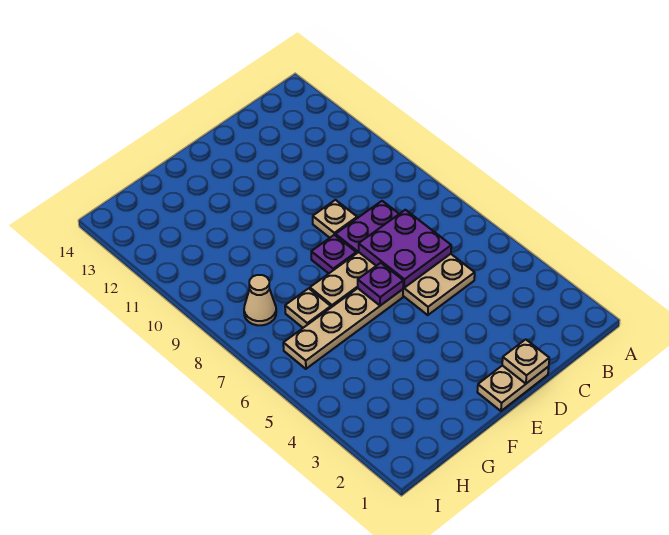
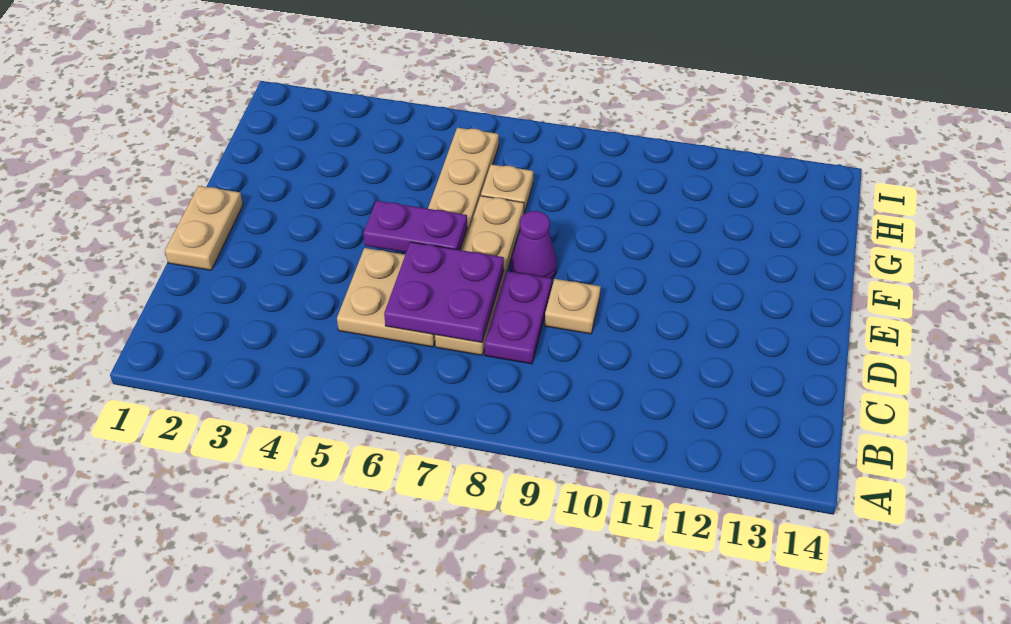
tan plate D1 level 2 -> none
purple plate E6 level 2 -> purple plate E5:E6 level 2
purple plate E8 level 1 -> purple cone E8 level 1
tan cone H8 level 1 -> none

